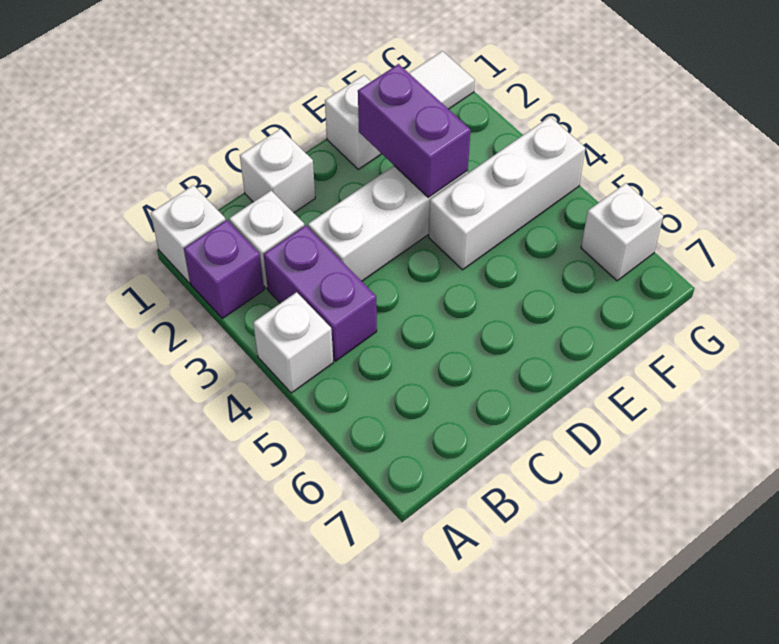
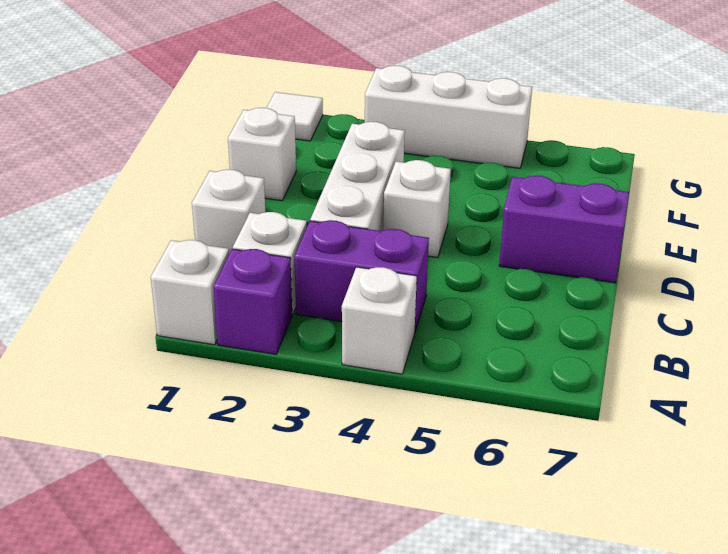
purple brick E2:E3 level 2 -> purple brick D6:D7 level 1
white brick E4:G4 level 1 -> white brick G3:G5 level 1
white brick G6 level 1 -> white brick D4 level 1

